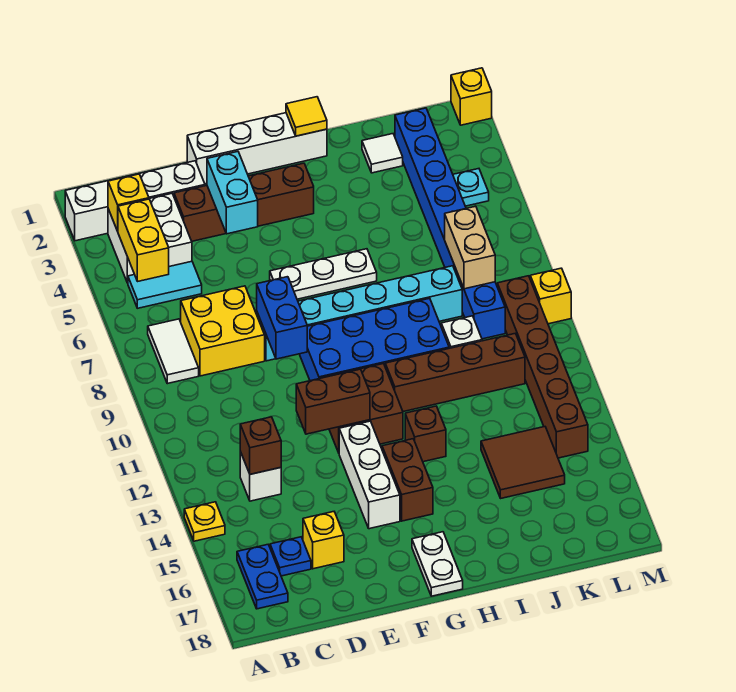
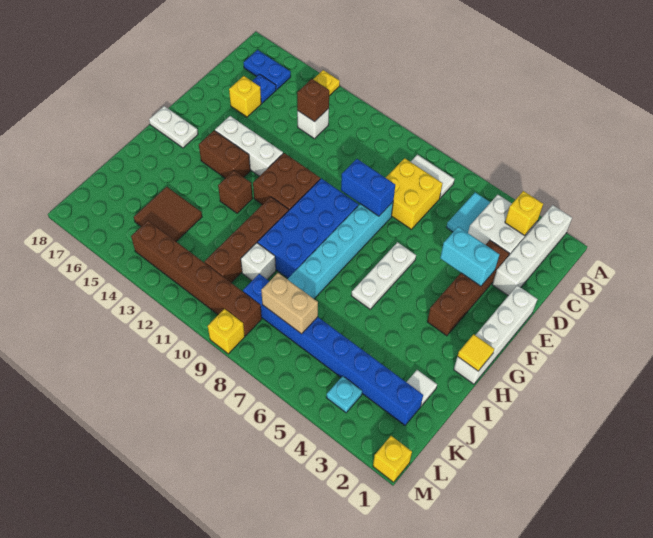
yellow brick B4:B5 level 2 -> none
brown brick E12:F12 level 2 -> none

